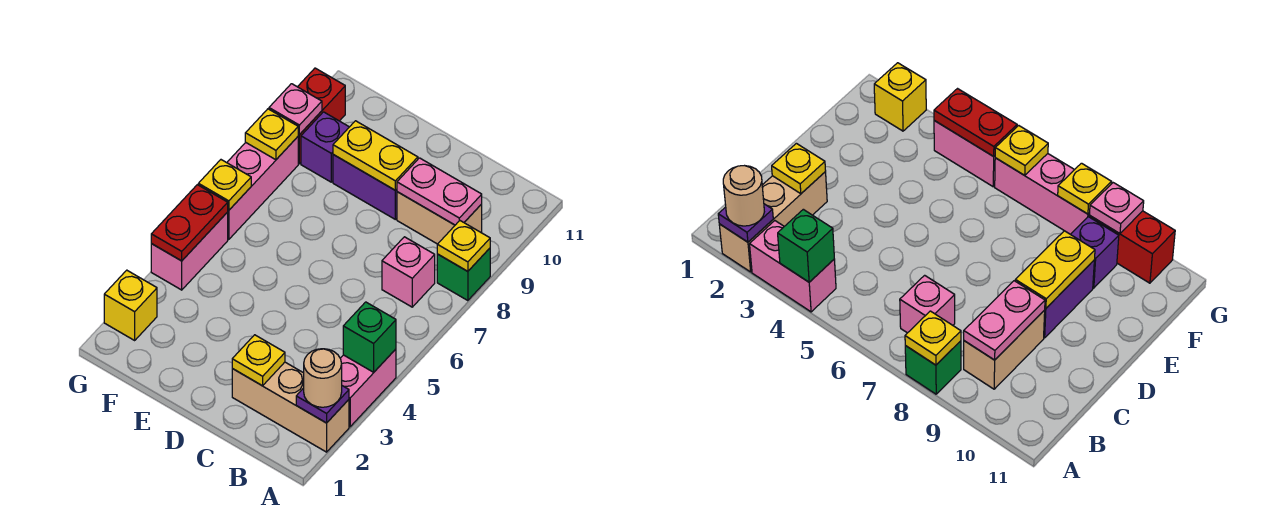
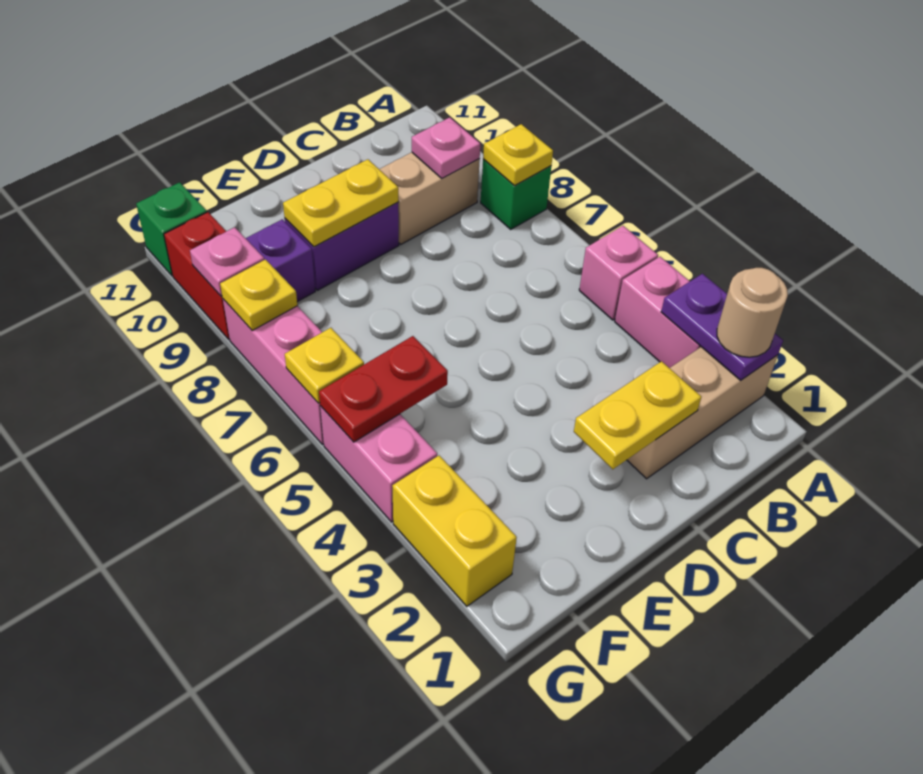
purple plate A2 level 2 -> purple plate A2:A3 level 2
green brick A4 level 2 -> green brick G11 level 1
pink brick B7 level 1 -> pink brick A5 level 1
pink plate B9:C9 level 2 -> pink plate B9 level 2
yellow plate C2 level 2 -> yellow plate C2:D2 level 2
yellow brick G2 level 1 -> yellow brick G2:G3 level 1
red plate G4:G5 level 2 -> red plate F5:G5 level 2

